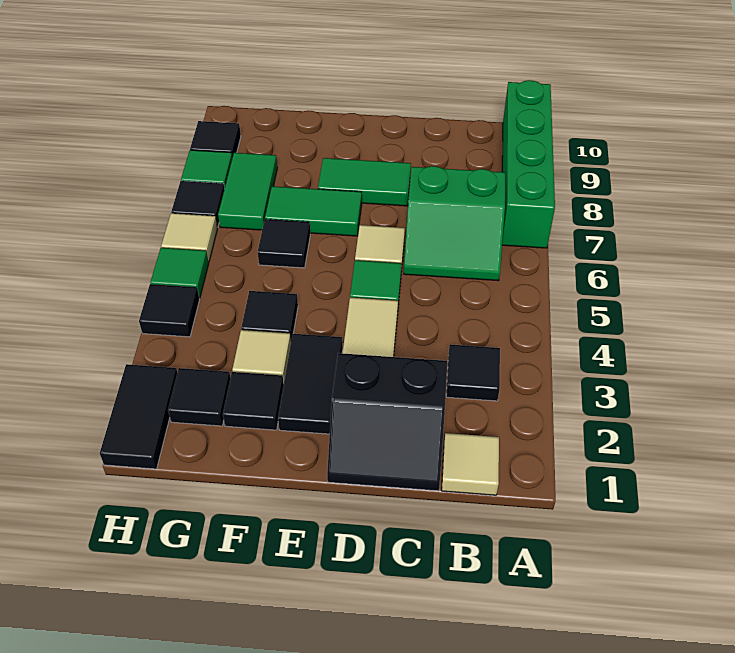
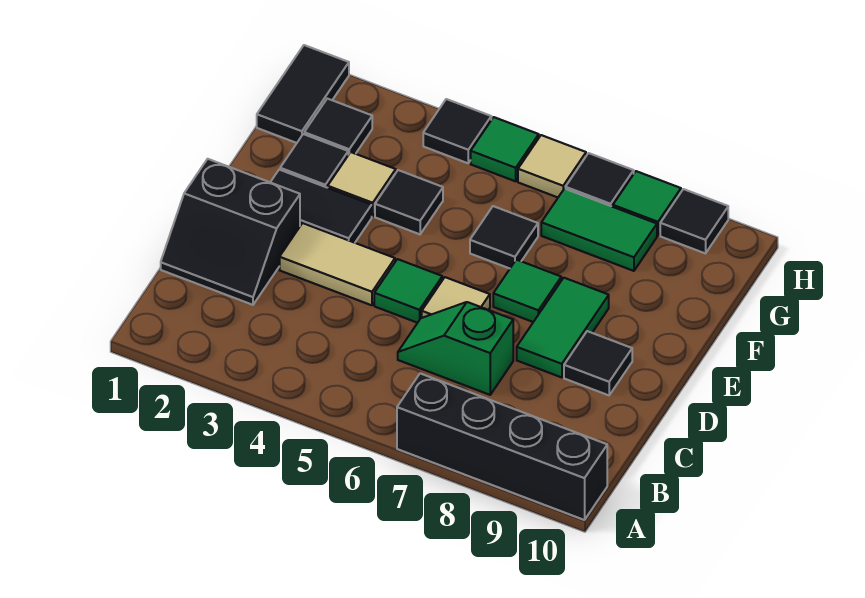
green brick A7:A10 level 1 -> black brick A7:A10 level 1
tan tile B1 level 1 -> none
black tile B3 level 1 -> black tile D9 level 1
green slope B6:C7 level 1 top 7 -> green slope C6:C7 level 1 top 7
black slope C1:D2 level 1 top 2 -> black slope C1:D2 level 1 top D
green tile E7:F7 level 1 -> green tile E7 level 1
black tile H1:H2 level 1 -> black tile G1:H1 level 1

